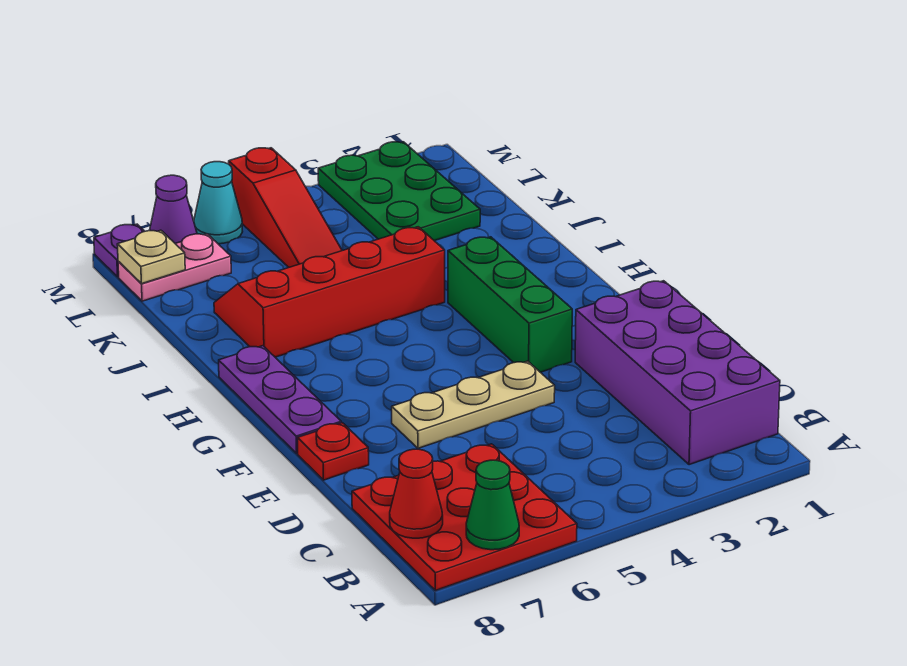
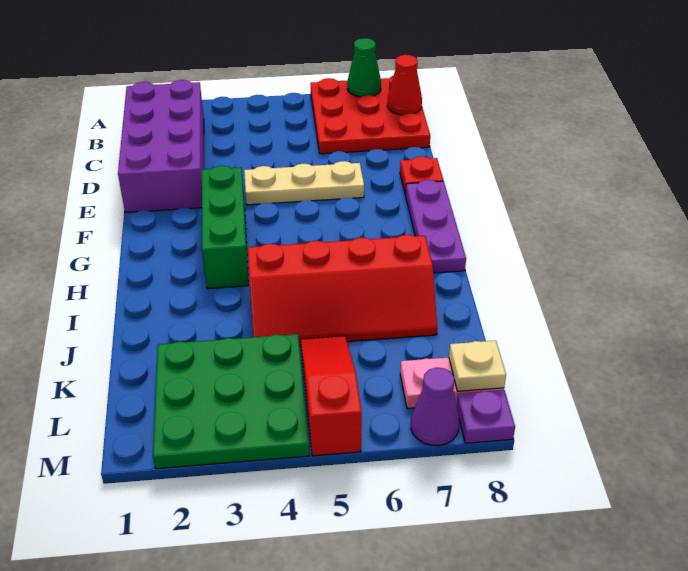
green plate K2:M3 level 1 -> green plate K2:M4 level 1
cyan cone M6 level 1 -> none

